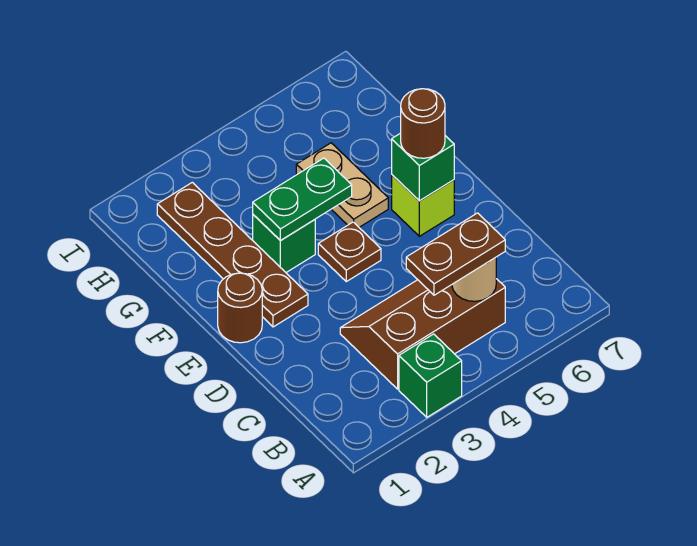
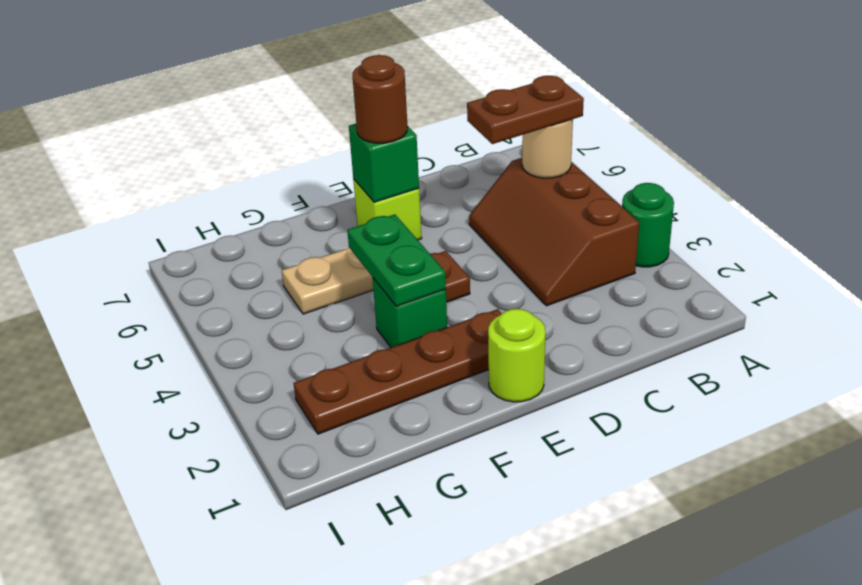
green brick A3 level 1 -> green round brick A3 level 1
brown plate B4:B5 level 3 -> brown plate B5:C5 level 3
brown round brick E1 level 1 -> lime round brick E1 level 1

